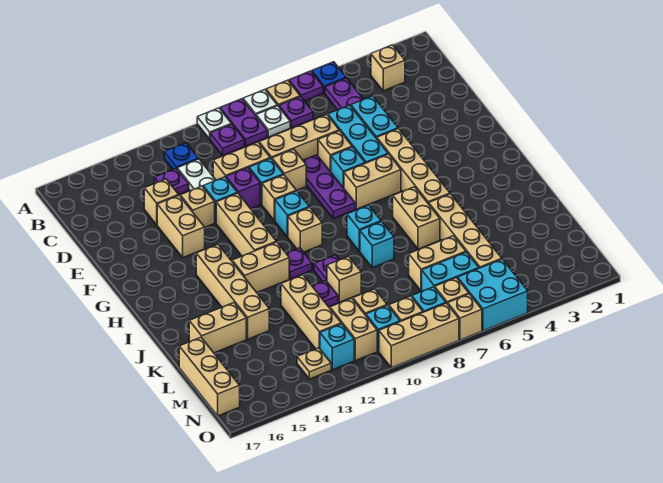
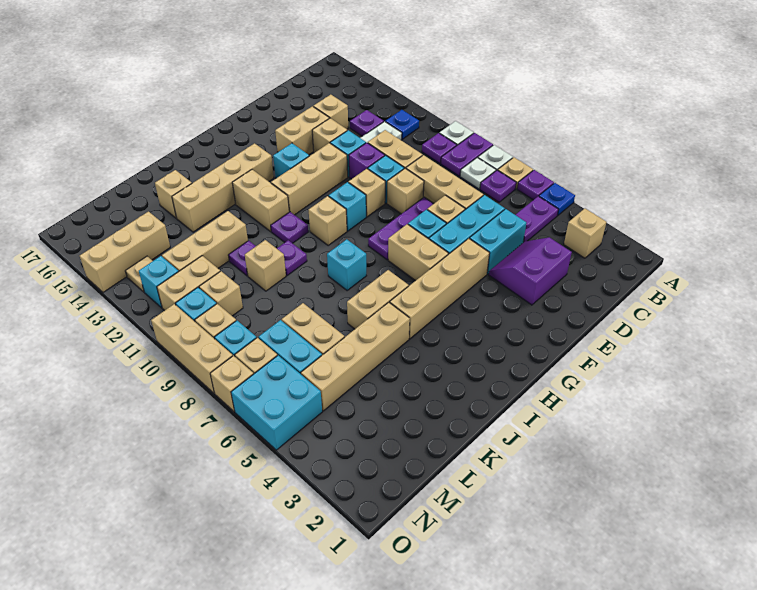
none -> purple slope D3:E4 level 1 top 3
cyan brick J8 level 1 -> cyan brick G13 level 1
tan brick K15:K16 level 1 -> tan brick K15 level 1
tan brick L17:N17 level 1 -> tan brick M14:O14 level 1

